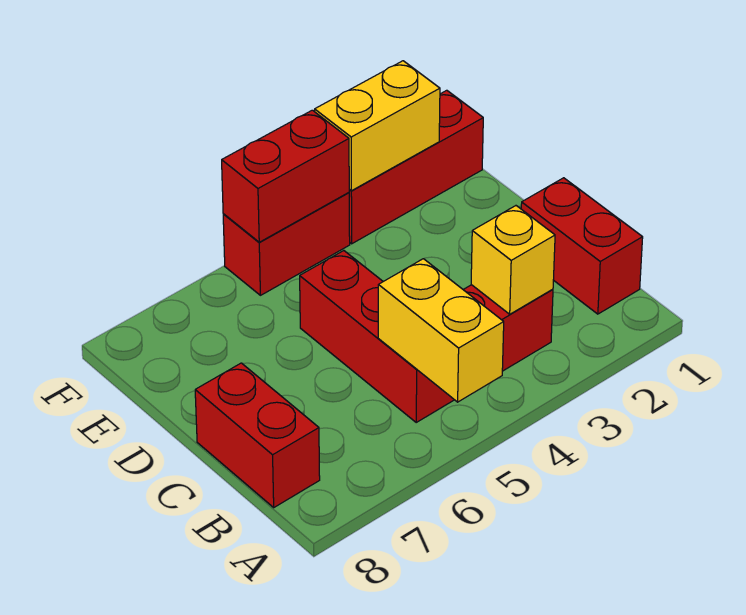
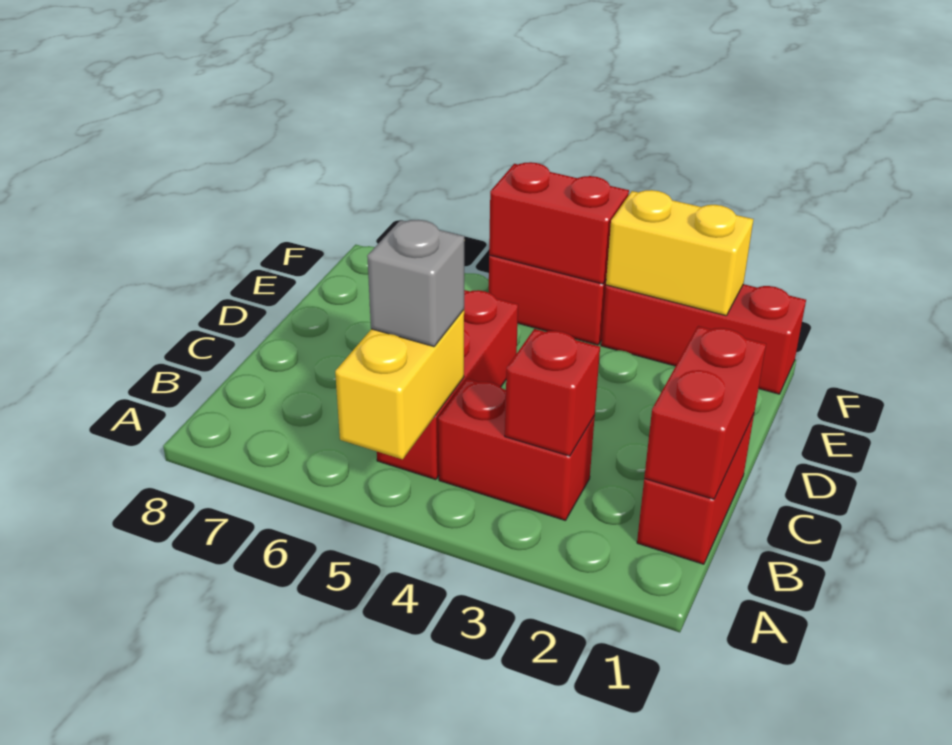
yellow brick B3 level 2 -> red brick B3 level 2
none -> grey brick B5 level 3
red brick B8:C8 level 1 -> red brick B1:C1 level 2

